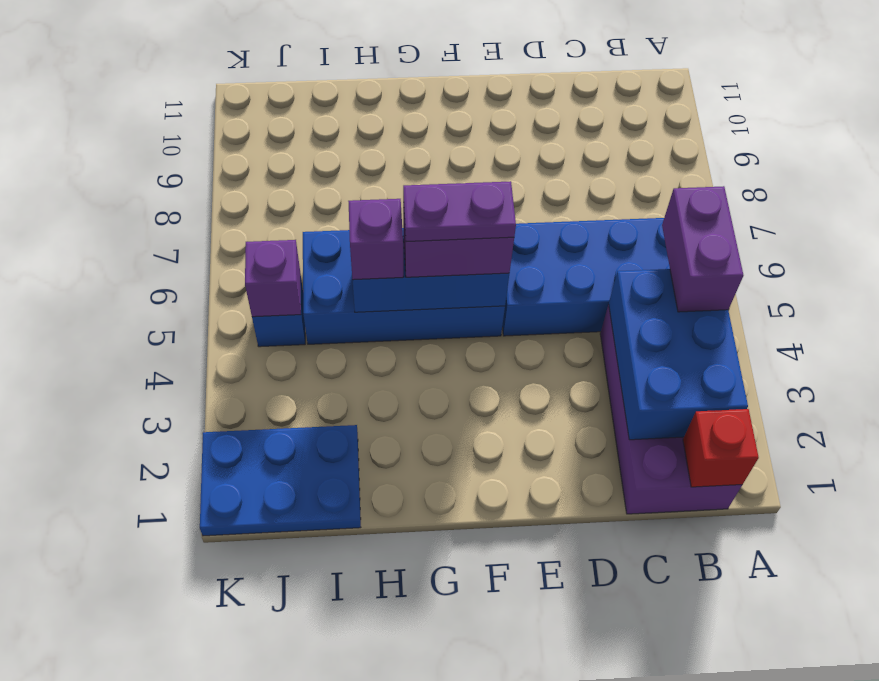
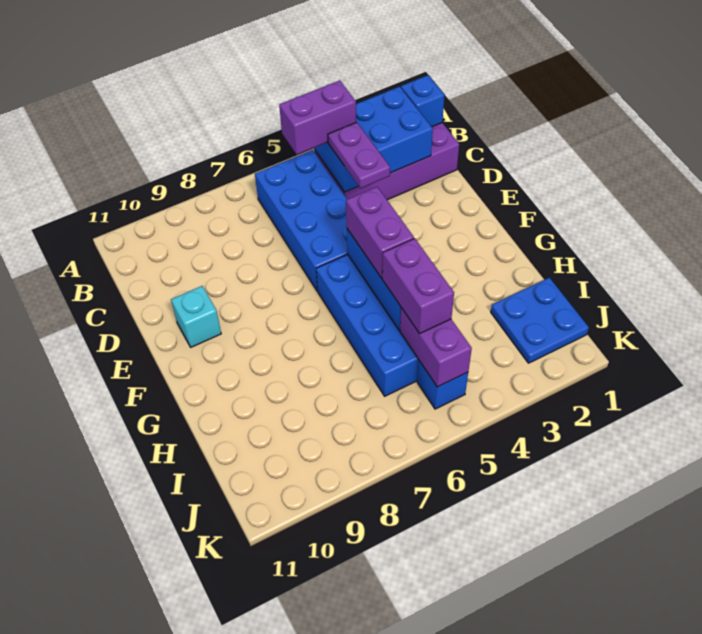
red brick B1 level 2 -> blue brick B1 level 2
none -> cyan brick E10 level 1
purple plate F5:G5 level 4 -> purple plate C4:D4 level 3
purple brick H5 level 3 -> purple brick H5:I5 level 3
blue plate I1:K2 level 1 -> blue plate I1:J2 level 1
purple brick J5 level 2 -> purple brick I5:J5 level 2

